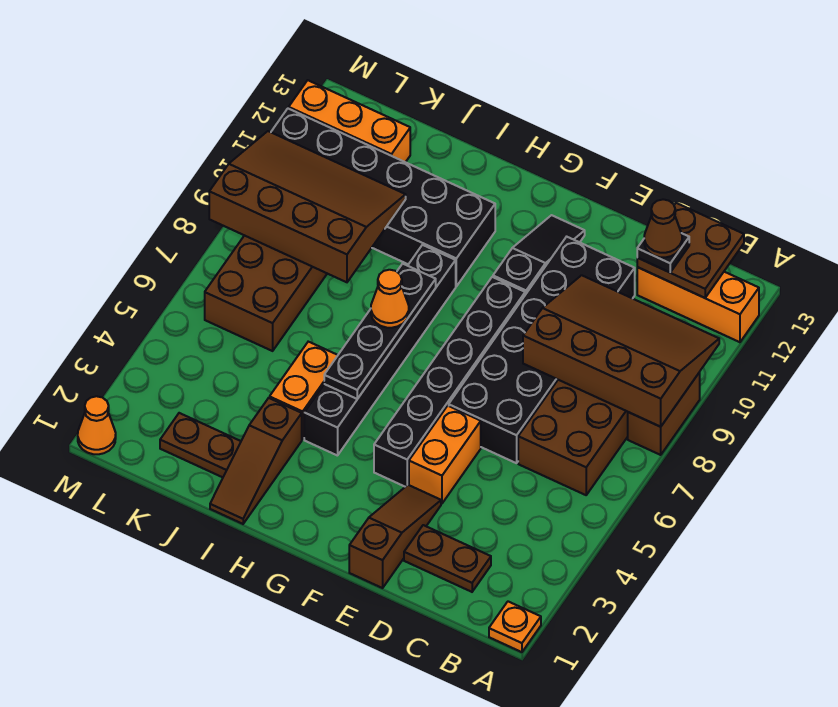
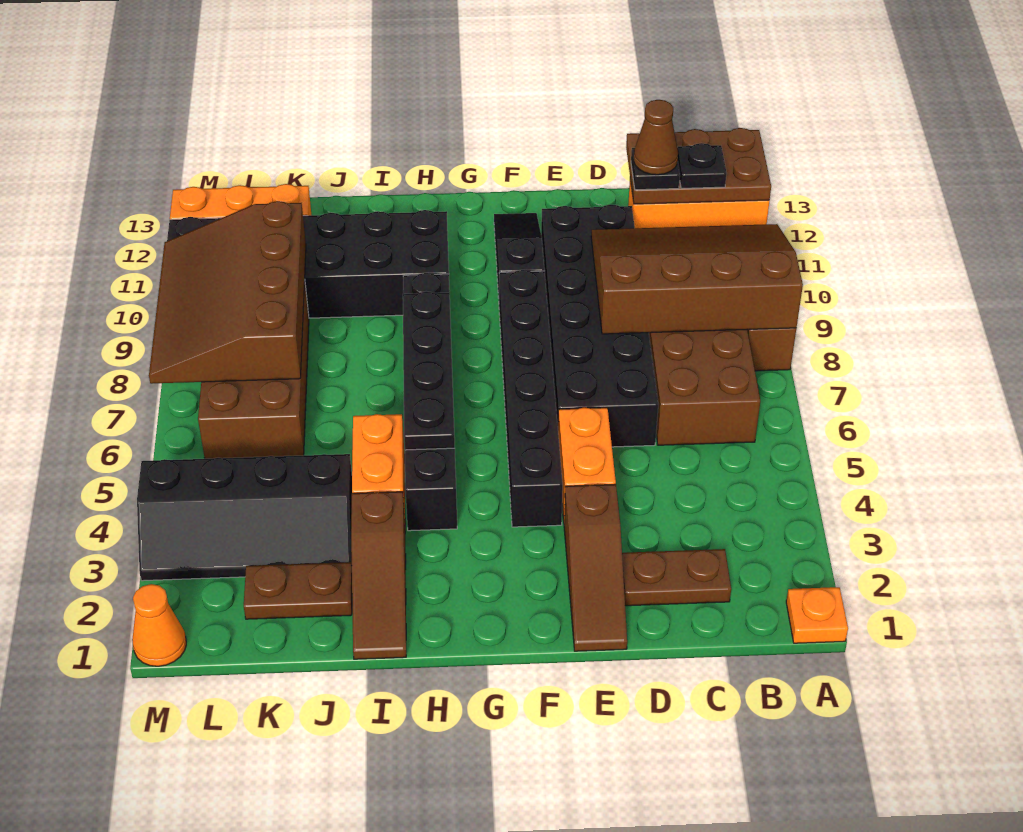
brown plate B12:C13 level 2 -> brown plate A12:C13 level 2
none -> black plate B12 level 3
brown slope E1:E3 level 1 top 1 -> brown slope E1:E3 level 1 top 3
orange cone H7 level 3 -> none
none -> black slope J3:M4 level 1 top 4
brown slope J8:M10 level 2 top 8 -> brown slope K7:M10 level 2 top K

